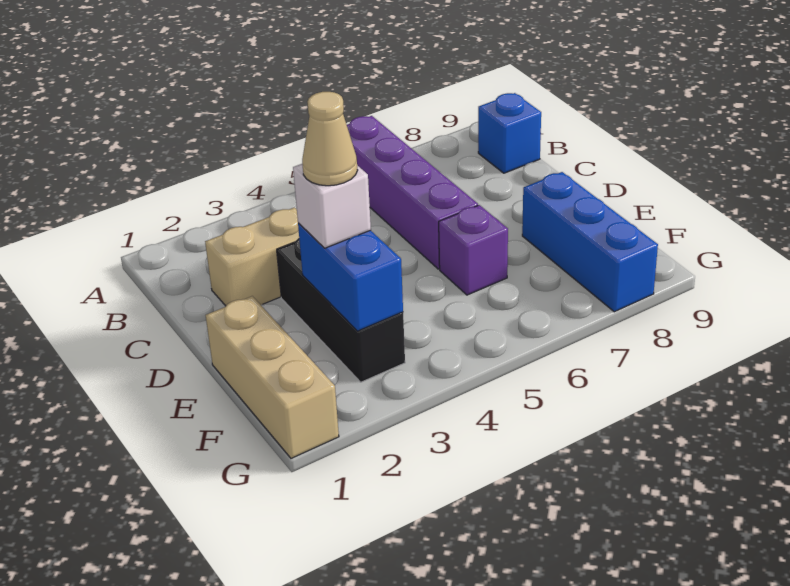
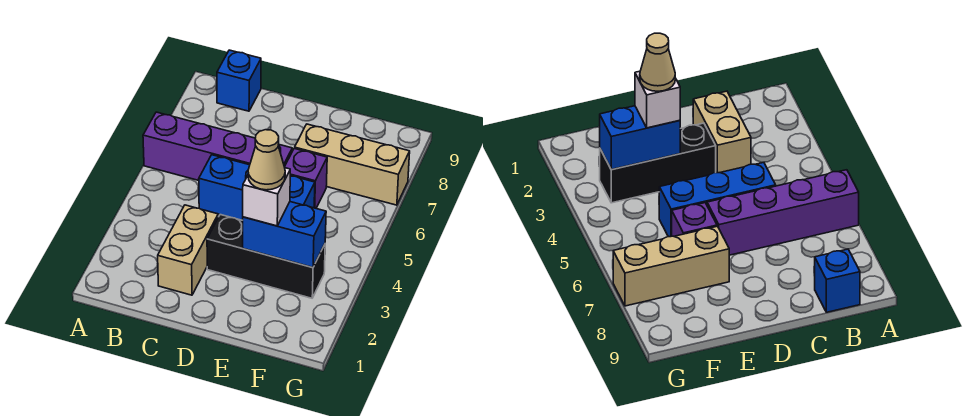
tan brick E1:G1 level 1 -> tan brick E7:G7 level 1
blue brick E8:G8 level 1 -> blue brick C5:E5 level 1

